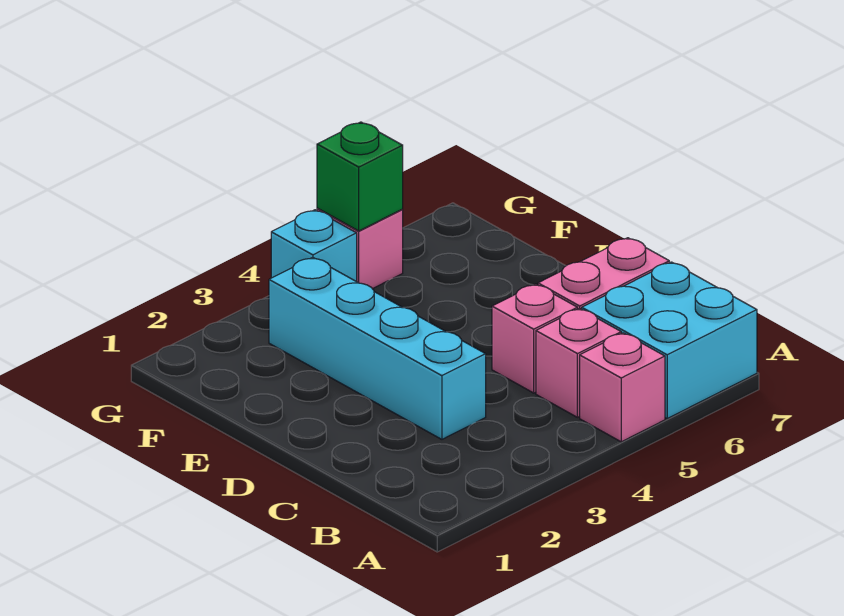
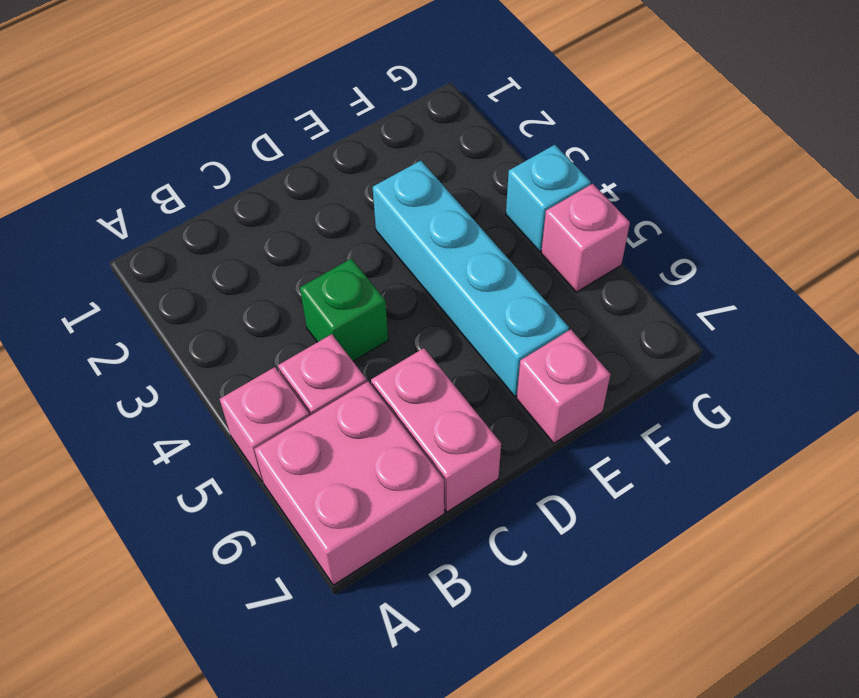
cyan brick A6:B7 level 1 -> pink brick A6:B7 level 1
cyan brick C3:F3 level 1 -> cyan brick E3:E6 level 1
pink brick C5 level 1 -> pink brick E7 level 1
green brick G5 level 2 -> green brick C4 level 1

